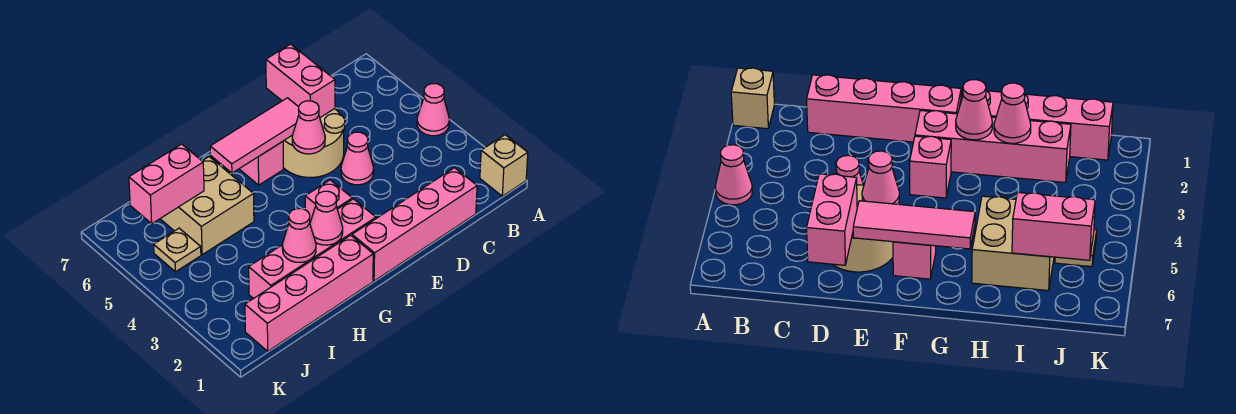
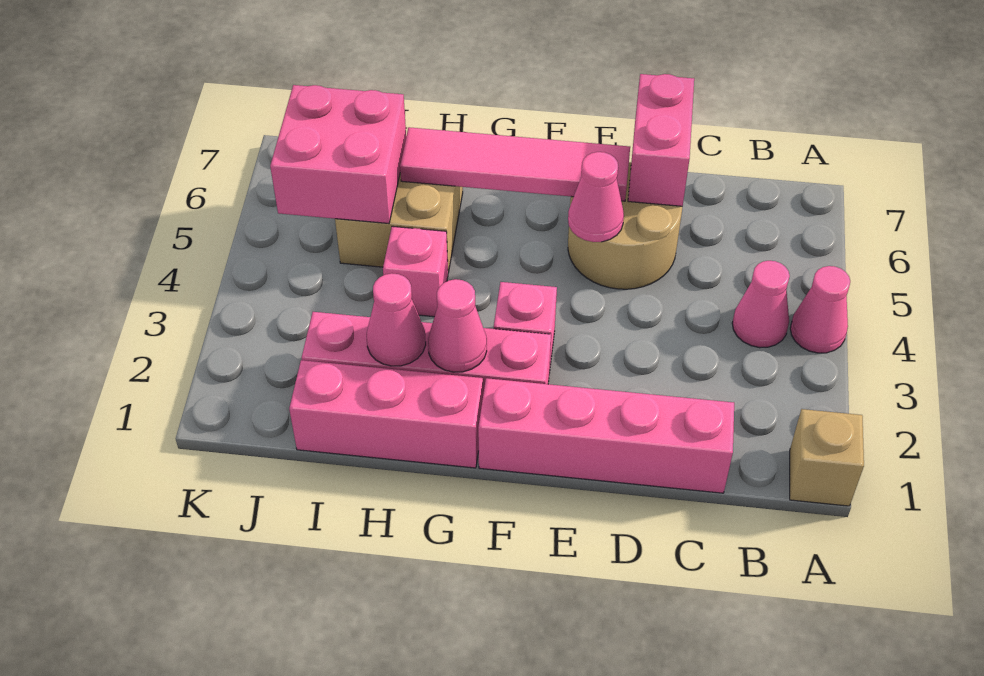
pink cone D4 level 1 -> pink cone B4 level 1
pink tile E6:G6 level 2 -> pink tile E6:H6 level 2
pink brick F6 level 1 -> pink brick H4 level 1
pink brick G1:J1 level 1 -> pink brick G1:I1 level 1
pink brick I6:J6 level 2 -> pink brick I5:J6 level 2
tan plate J5 level 1 -> none

